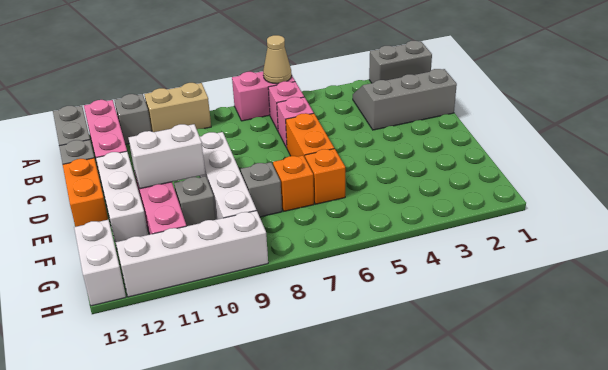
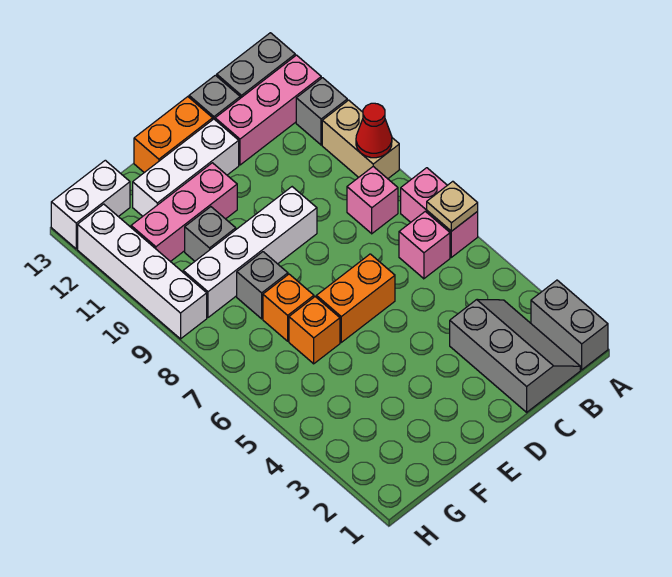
tan cone A6 level 2 -> tan plate A6 level 2
none -> red cone A9 level 2
pink brick C6 level 1 -> pink brick B8 level 1
white brick E10:E11 level 2 -> none

